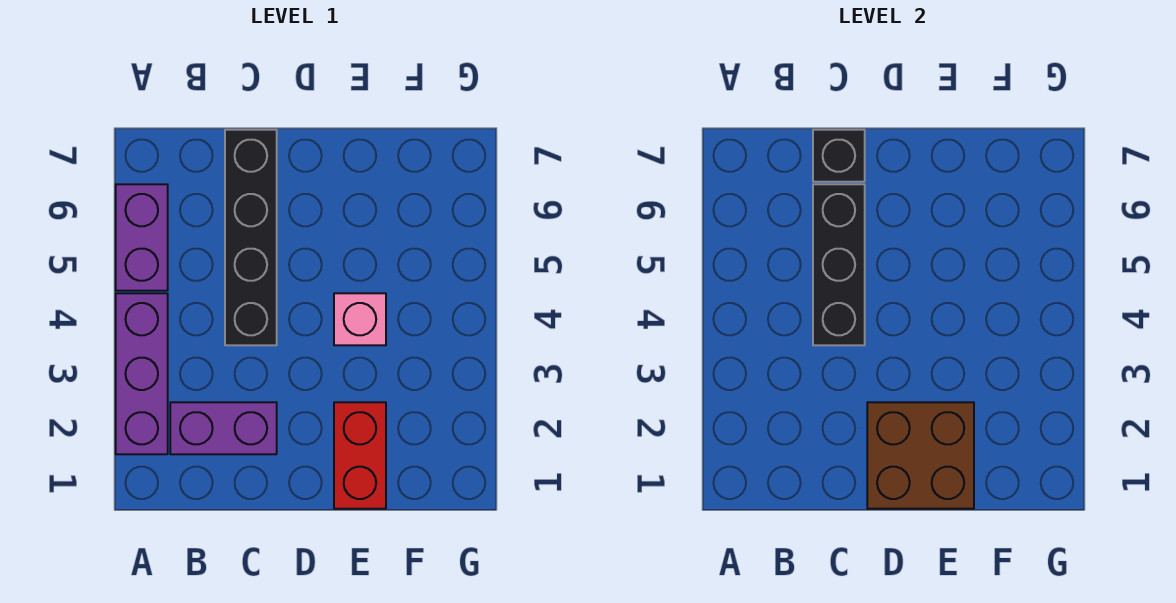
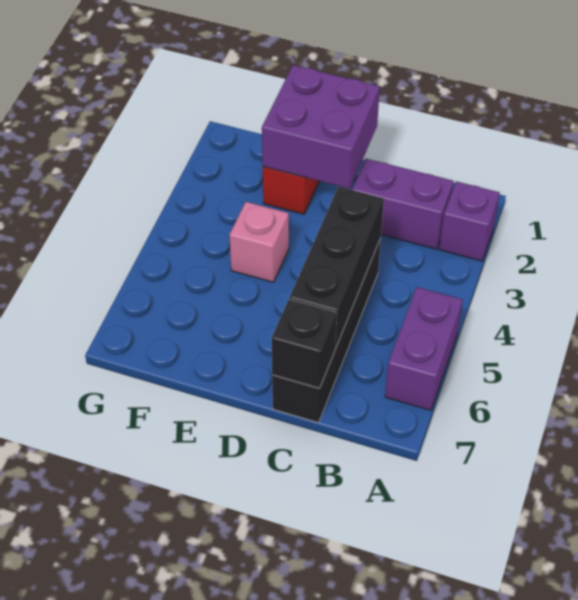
purple brick A2:A4 level 1 -> purple brick A2 level 1
brown brick D1:E2 level 2 -> purple brick D1:E2 level 2

